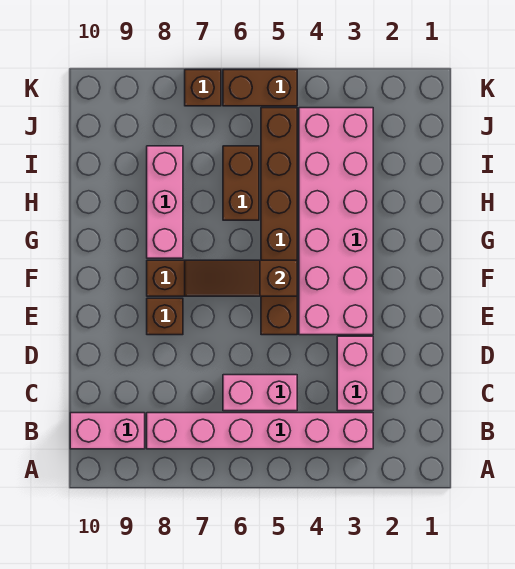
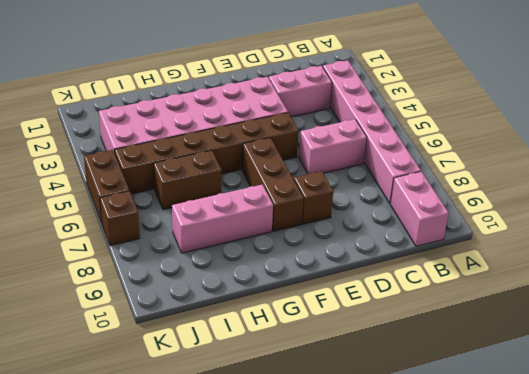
pink brick C5:C6 level 1 -> pink brick C6:D6 level 1
brown slope F5:F7 level 2 top 5 -> none

